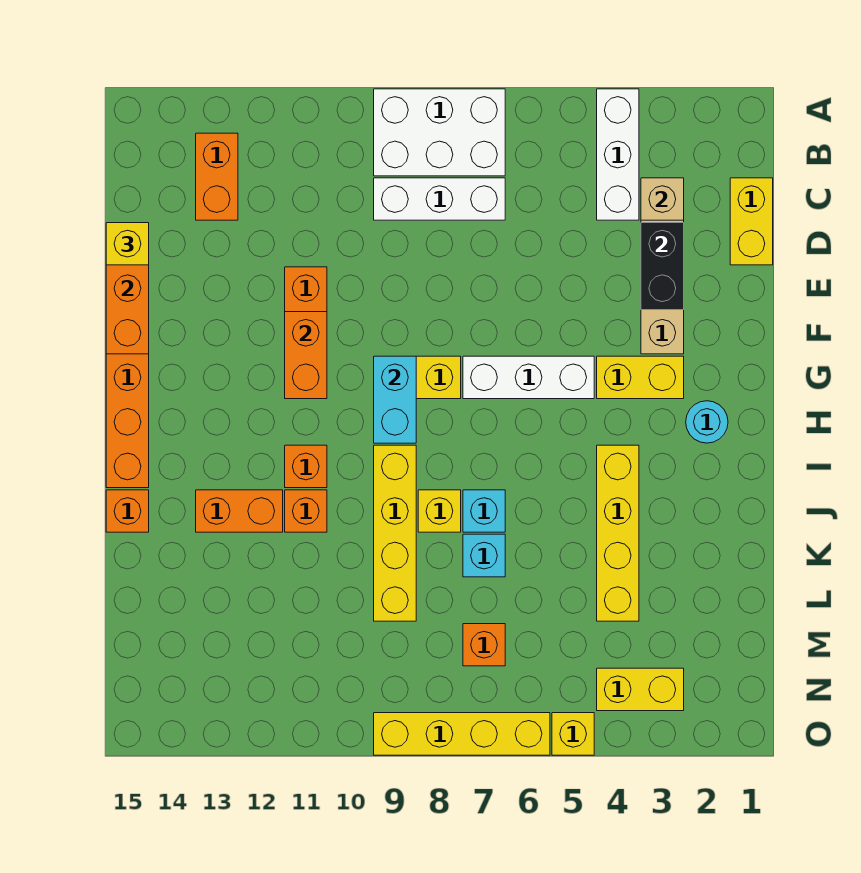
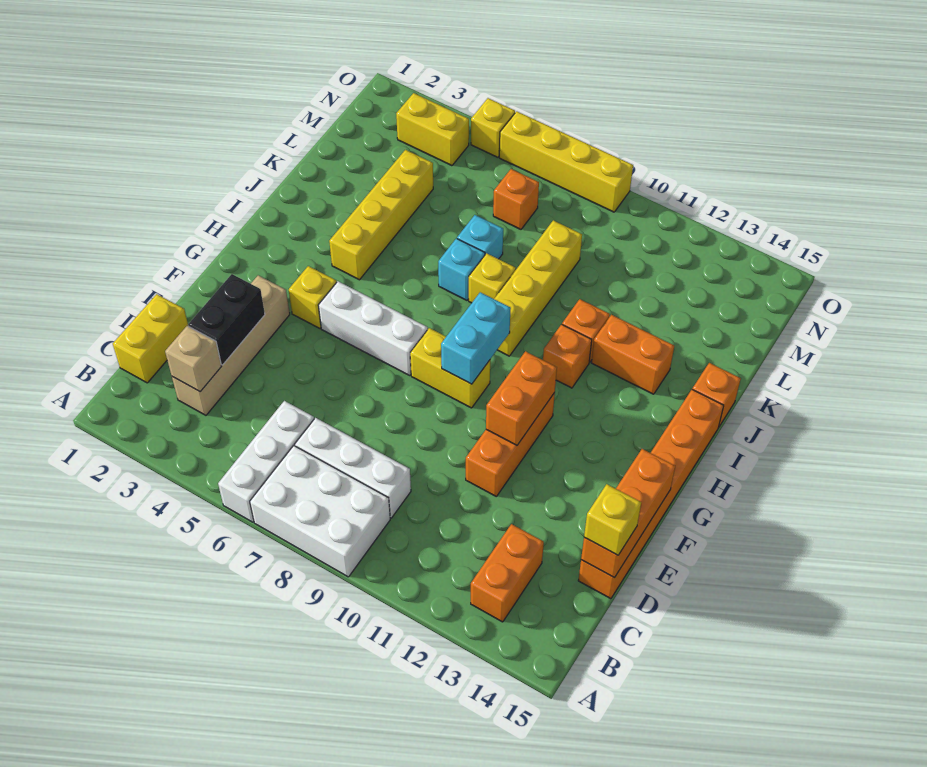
white brick A4:C4 level 1 -> white brick A6:C6 level 1
yellow brick G3:G4 level 1 -> yellow brick G4 level 1
cyan round brick H2 level 1 -> none

